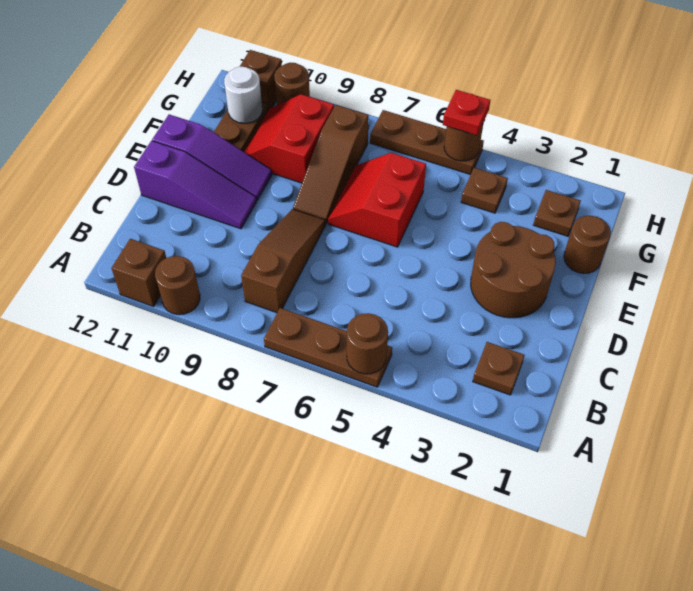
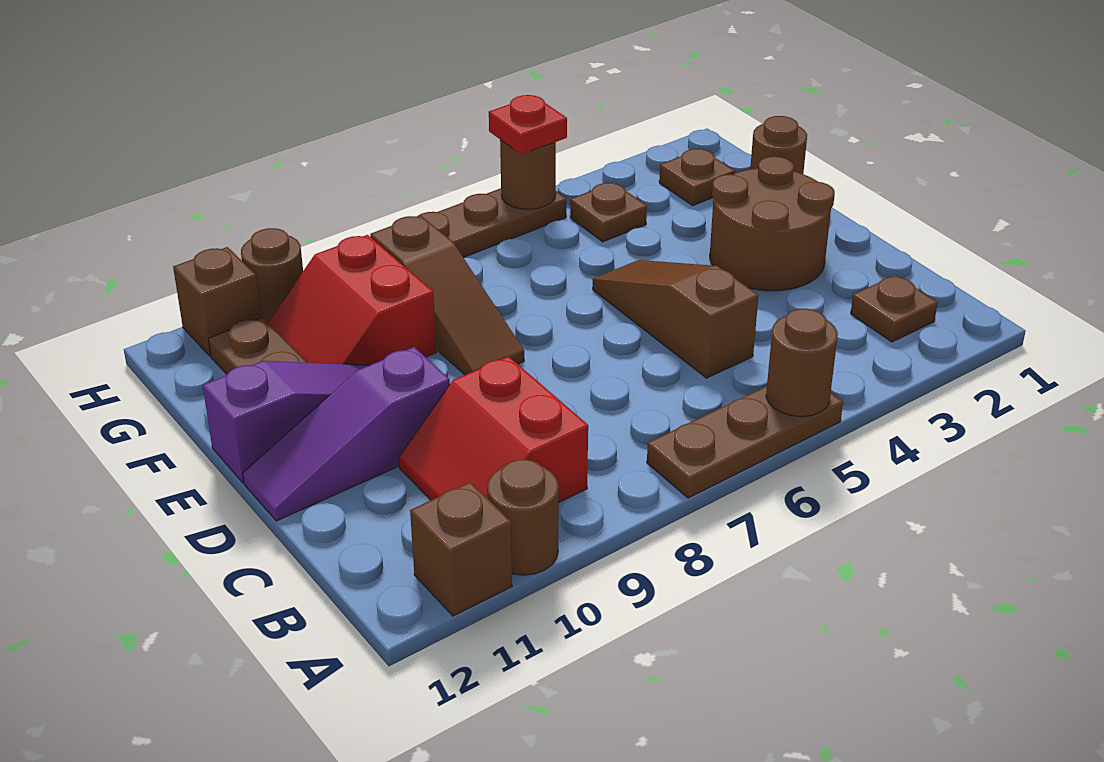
brown slope B8:D8 level 1 top B -> brown slope C5:E5 level 1 top C
purple slope D10:D12 level 1 top 12 -> purple slope D10:D12 level 1 top 10
red slope E6:F7 level 1 top 6 -> red slope B9:C10 level 1 top 9
white round brick G11 level 2 -> none

